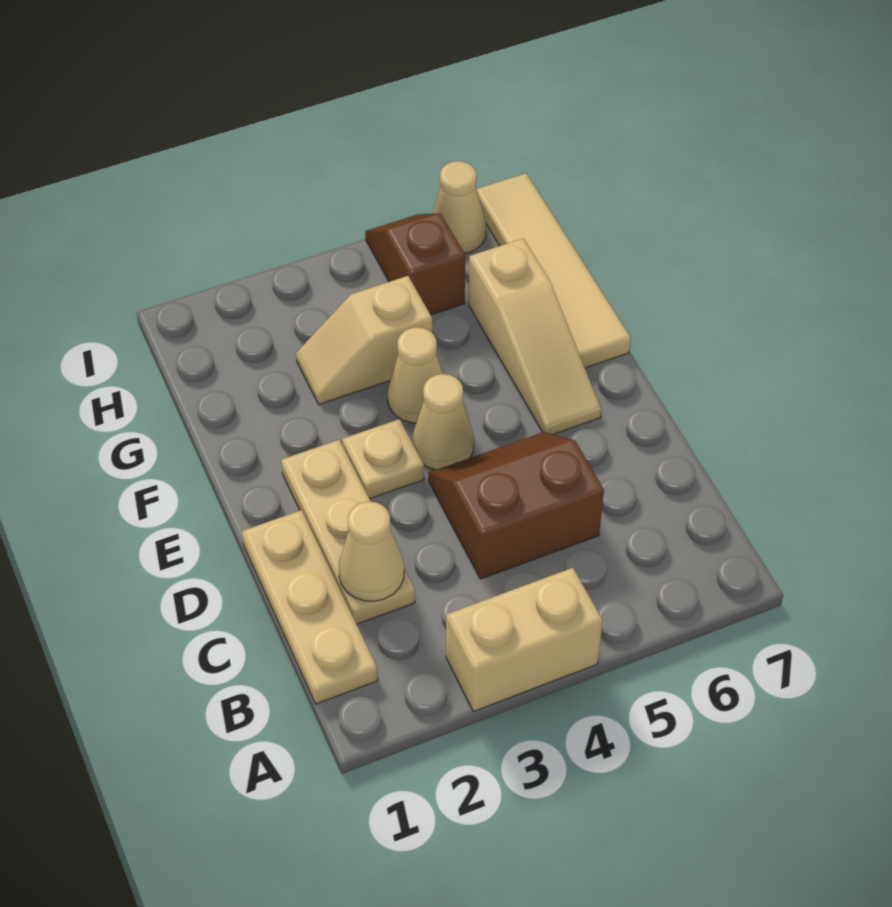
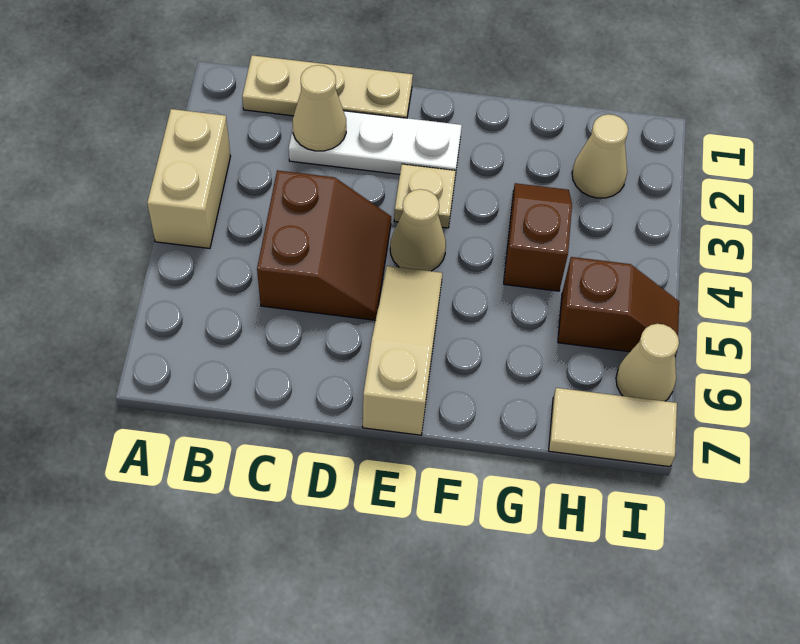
tan plate C2:E2 level 1 -> white plate C2:E2 level 1
tan slope E6:G6 level 1 top G -> tan slope E5:E7 level 1 top 7
tan cone F4 level 1 -> tan cone H2 level 1
tan tile F7:I7 level 1 -> tan tile H7:I7 level 1
tan slope G3:G4 level 1 top 4 -> brown slope G3:G4 level 1 top 4

